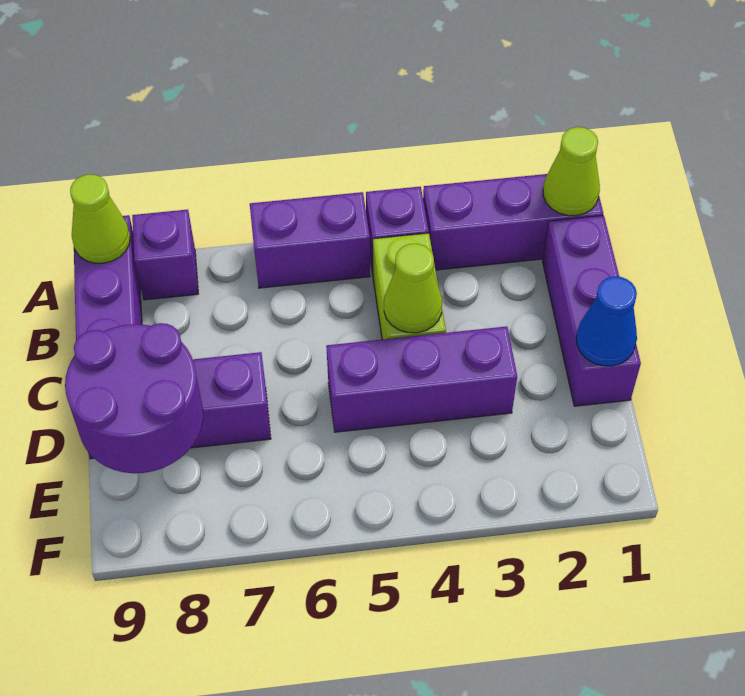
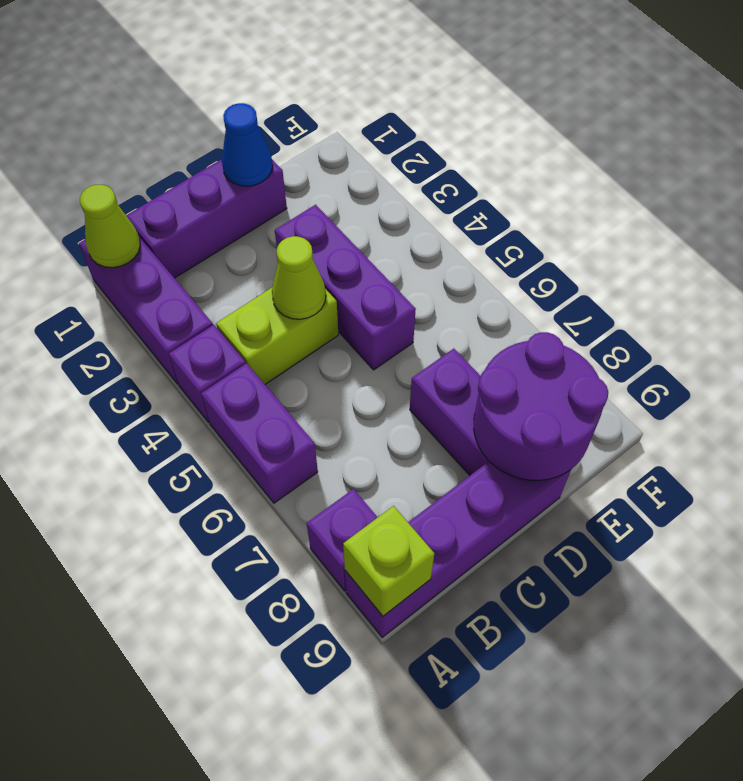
lime cone A9 level 2 -> lime brick A9 level 2

